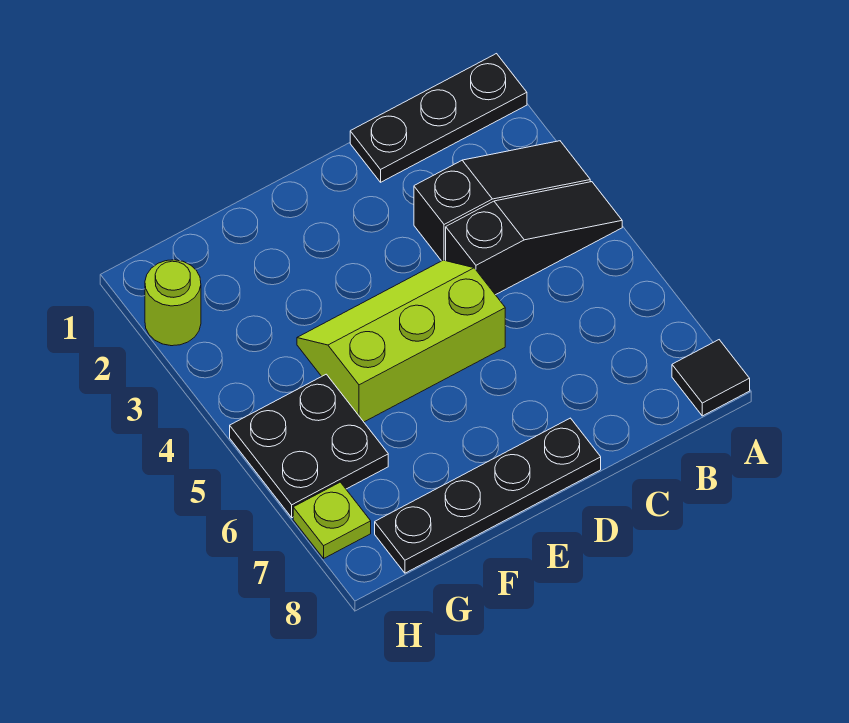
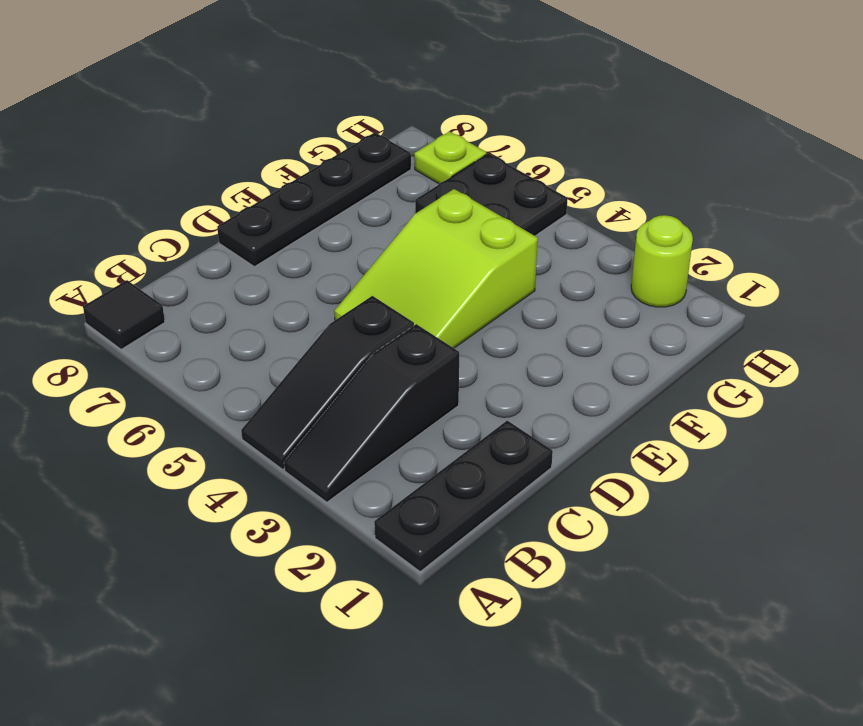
lime slope D4:F5 level 1 top 5 -> lime slope D4:F5 level 1 top F

